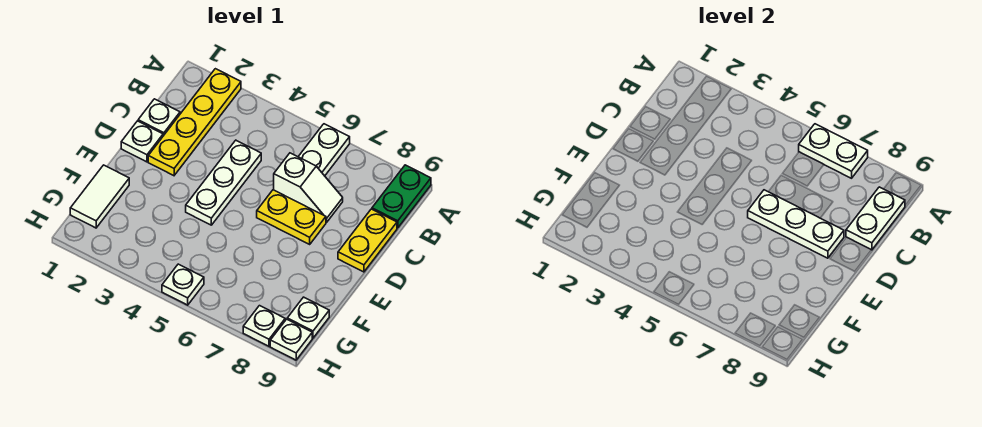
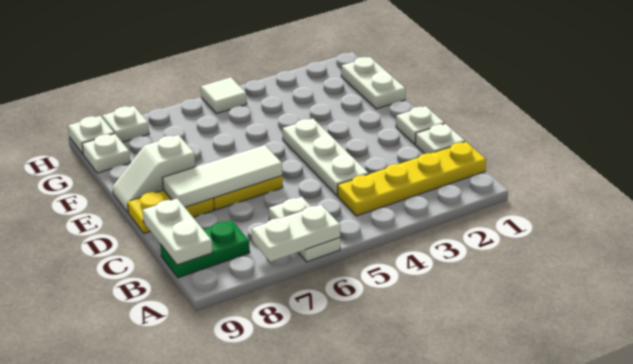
yellow plate A2:D2 level 1 -> yellow plate B1:B4 level 1
green plate A9:B9 level 1 -> green plate B8:B9 level 1
white slope C6:C7 level 1 top 6 -> white slope E8:E9 level 1 top 8
yellow plate C9:D9 level 1 -> yellow plate D8:D9 level 1
white plate D6:D8 level 2 -> white tile D6:D8 level 2
white tile F1:G1 level 1 -> white plate F1:G1 level 1
white plate H5 level 1 -> white tile H5 level 1

